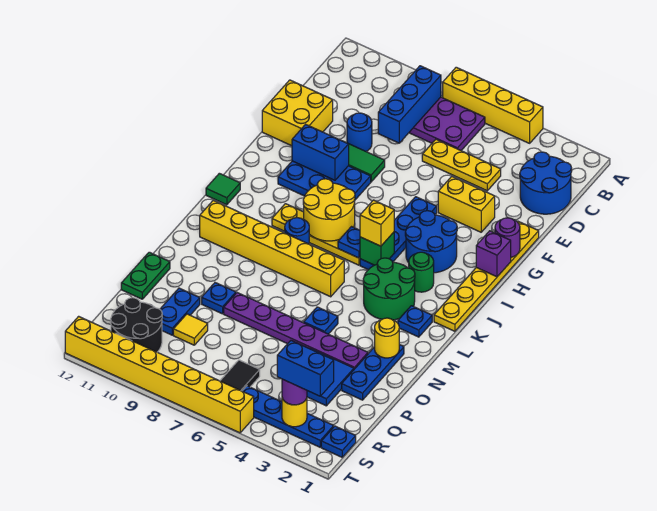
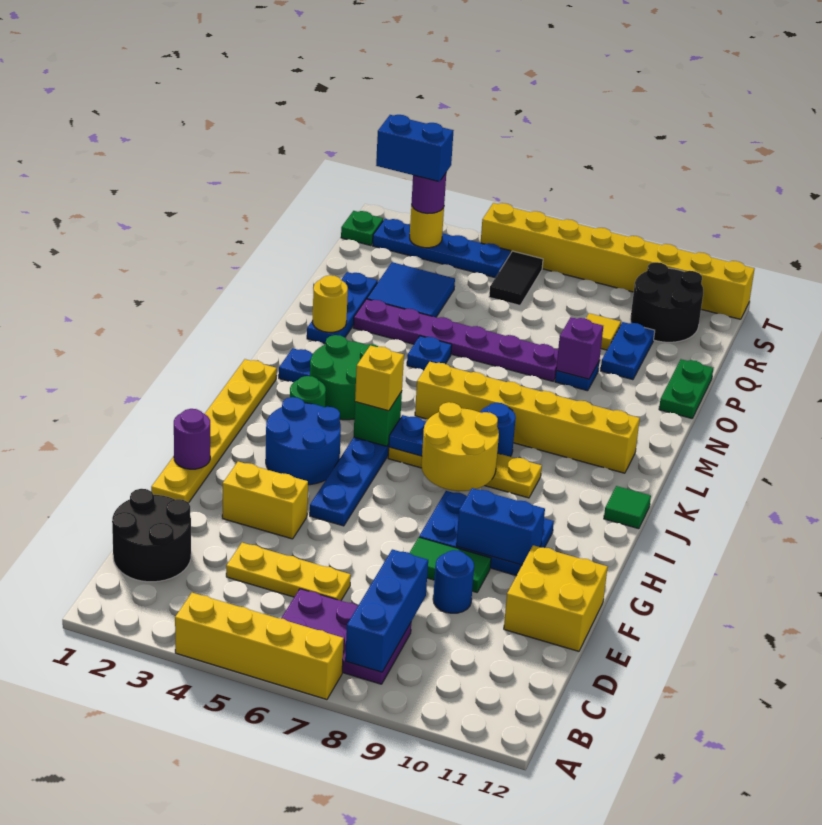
blue round brick C1:D2 level 1 -> black round brick C1:D2 level 1
purple brick H1 level 2 -> purple brick O9 level 2
blue plate S1 level 1 -> green plate S1 level 1

